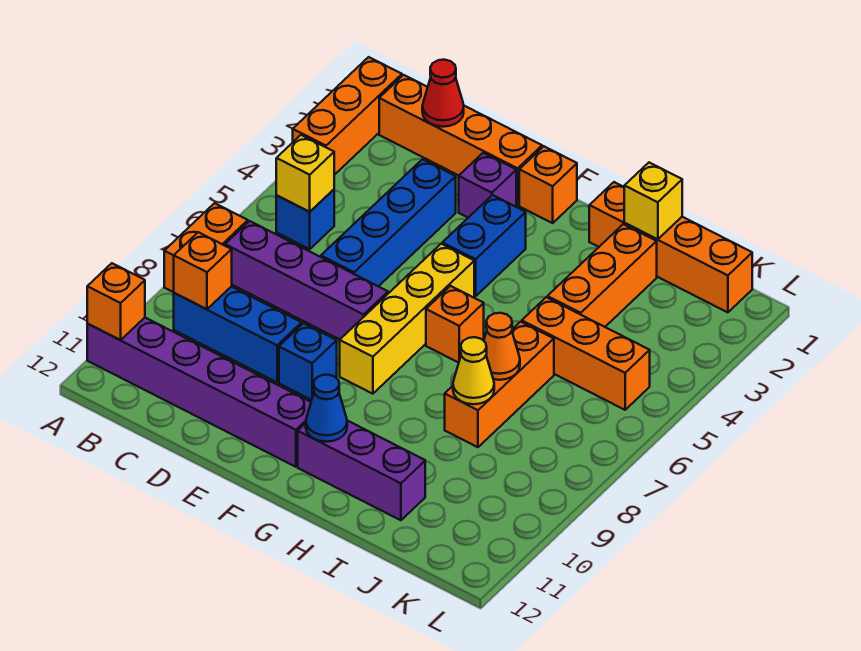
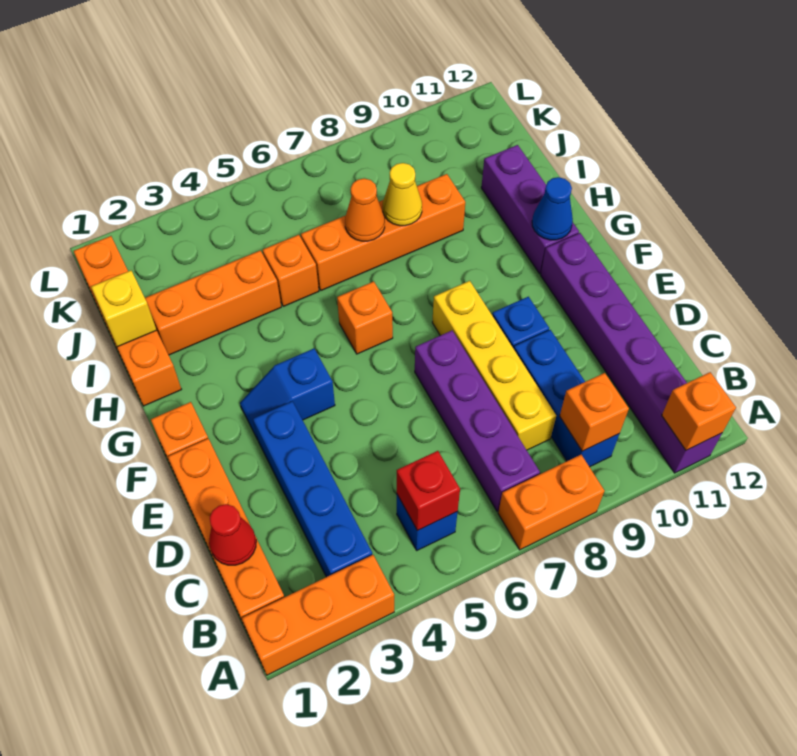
yellow brick B5 level 2 -> red brick B5 level 2
blue brick D3:D6 level 1 -> blue brick B3:E3 level 1
purple brick E2 level 1 -> none
blue brick F3:F4 level 1 -> blue slope F3:F4 level 1 top 4
yellow brick F5:F8 level 1 -> yellow brick C8:F8 level 1
orange brick I5:K5 level 1 -> orange brick I5 level 1
orange brick I6:I8 level 1 -> orange brick I6:I9 level 1

